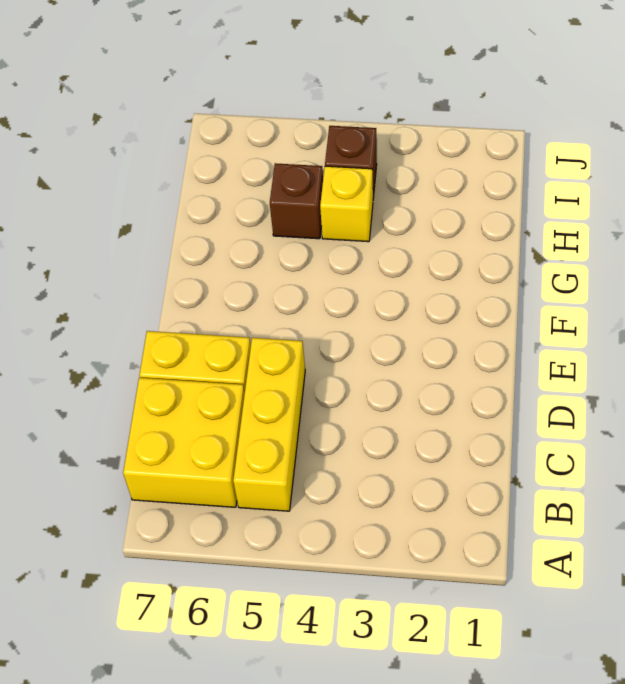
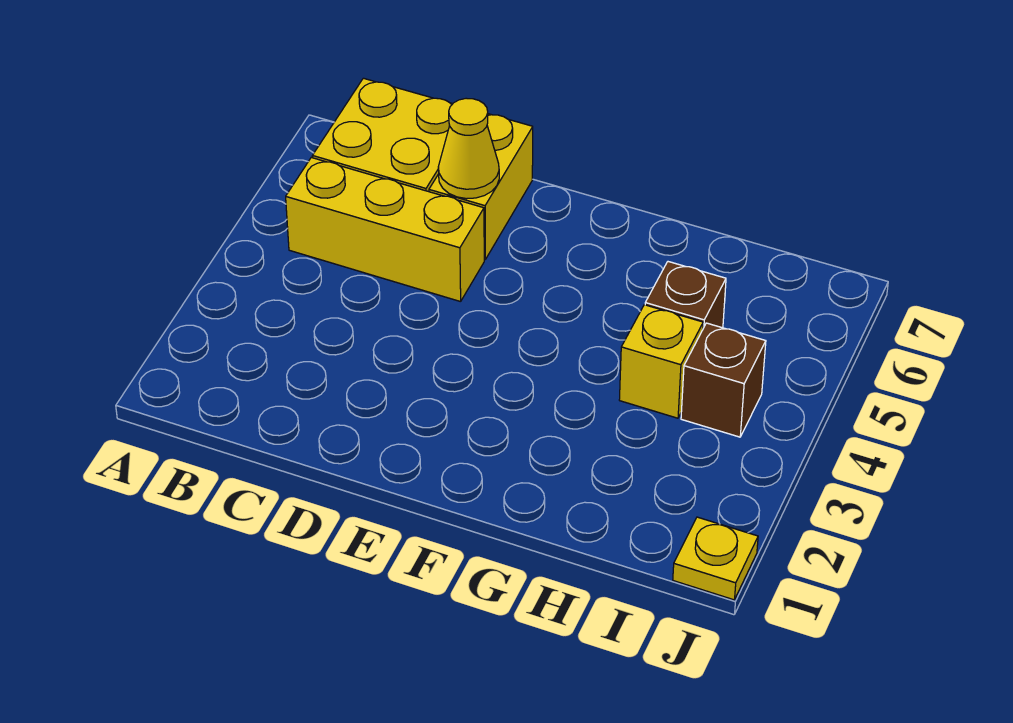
none -> yellow cone D6 level 2
none -> yellow plate J1 level 1

